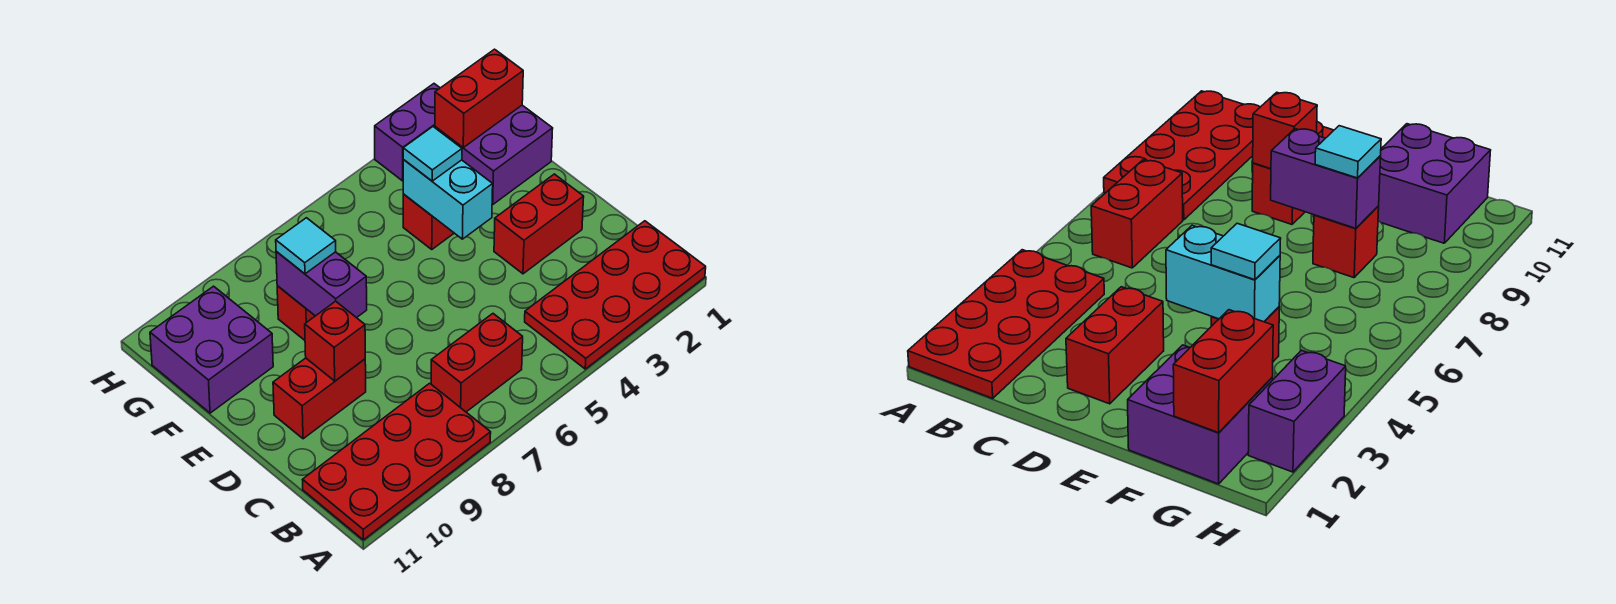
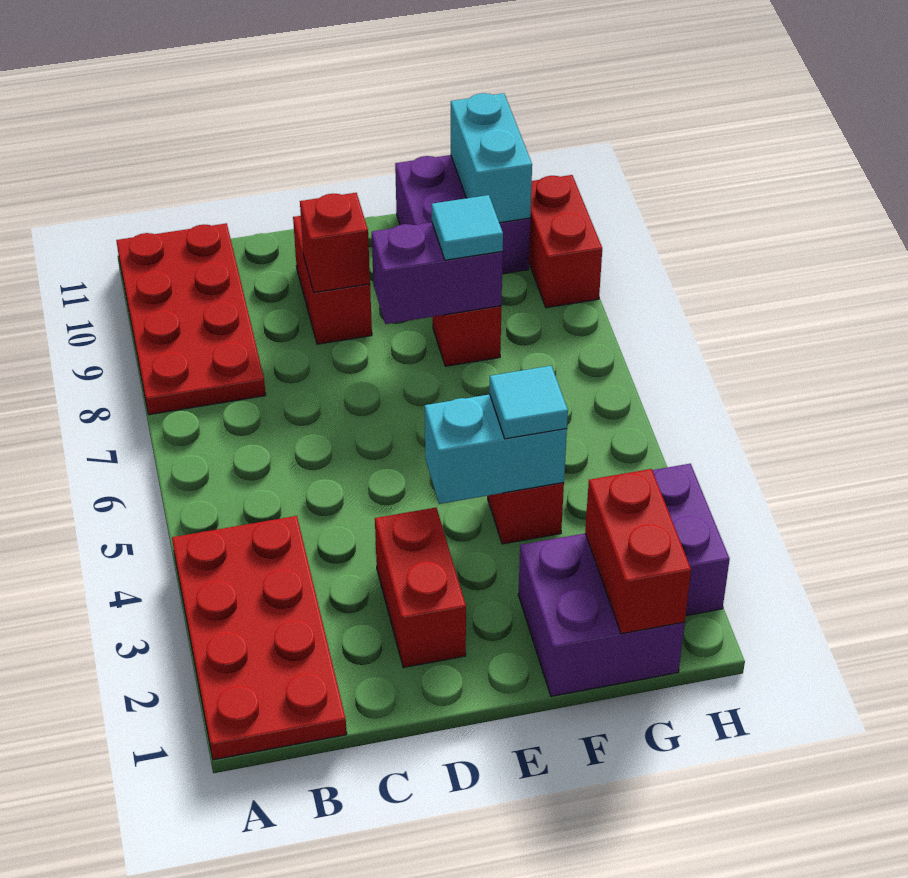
red brick B6:B7 level 1 -> red brick H9:H10 level 1
none -> cyan brick G10:G11 level 2

